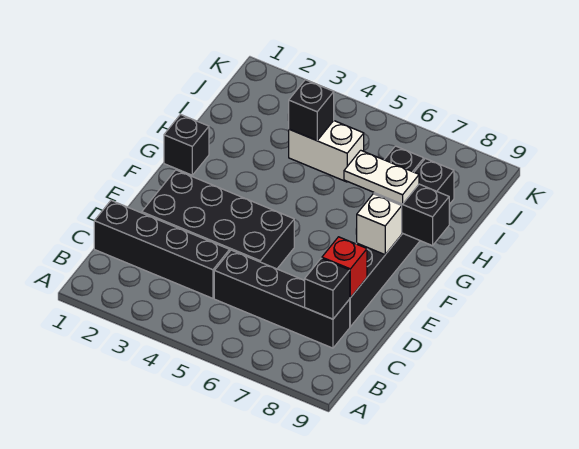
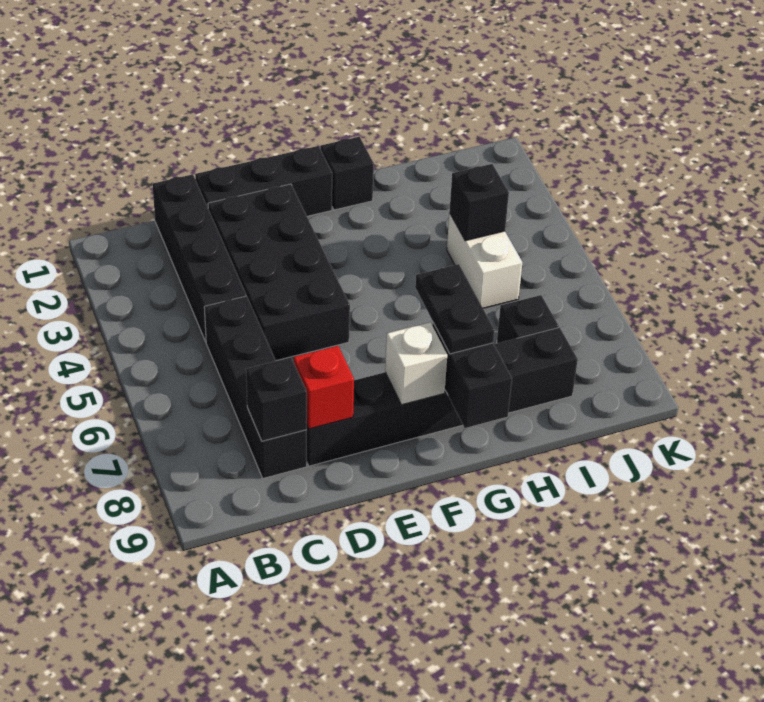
none -> black brick D1:F1 level 1
white plate G7:G8 level 3 -> black plate G7:G8 level 3

